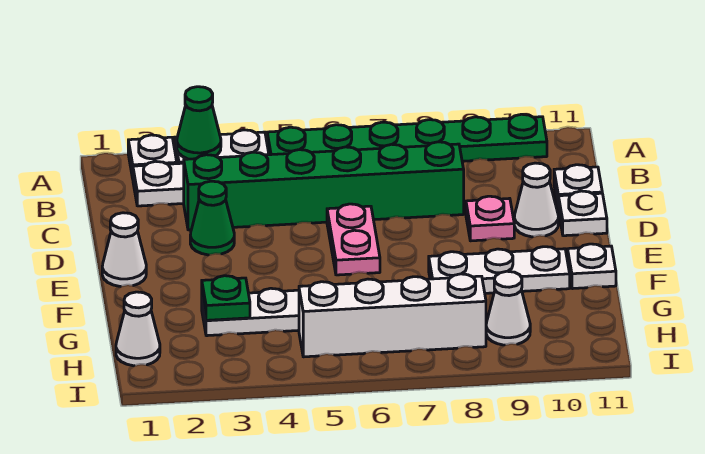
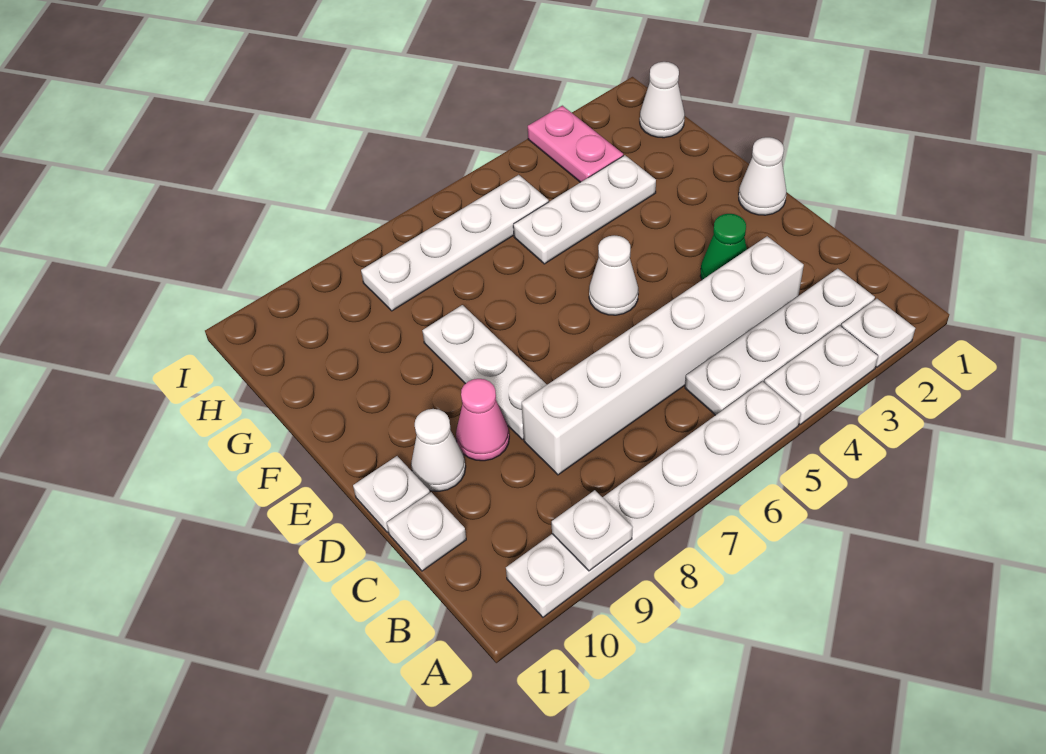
green cone A3 level 2 -> none
green plate A5:A10 level 1 -> white plate A5:A10 level 1
green brick C3:C8 level 1 -> white brick C3:C8 level 1
pink plate D6:E6 level 1 -> pink plate H3:I3 level 1
pink plate D9 level 1 -> pink cone D9 level 1
white plate F8:F10 level 1 -> white plate D8:F8 level 1
white plate F11 level 1 -> white plate A9 level 2
green plate G3 level 2 -> none
white brick H5:H8 level 1 -> white plate H5:H8 level 1
white cone H9 level 1 -> white cone E5 level 1

